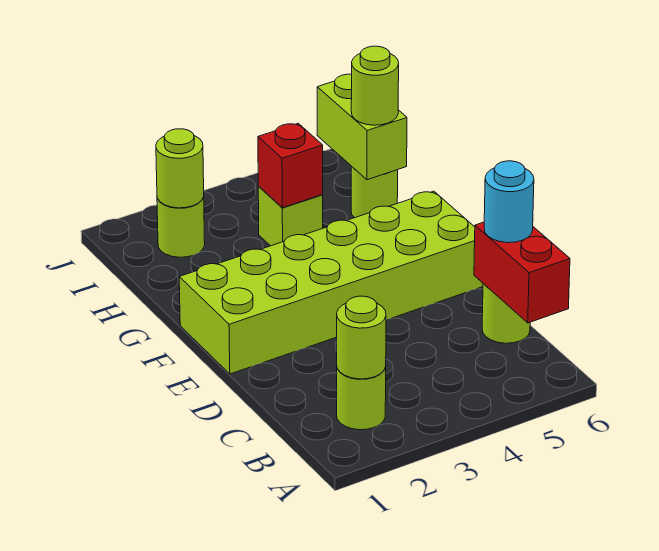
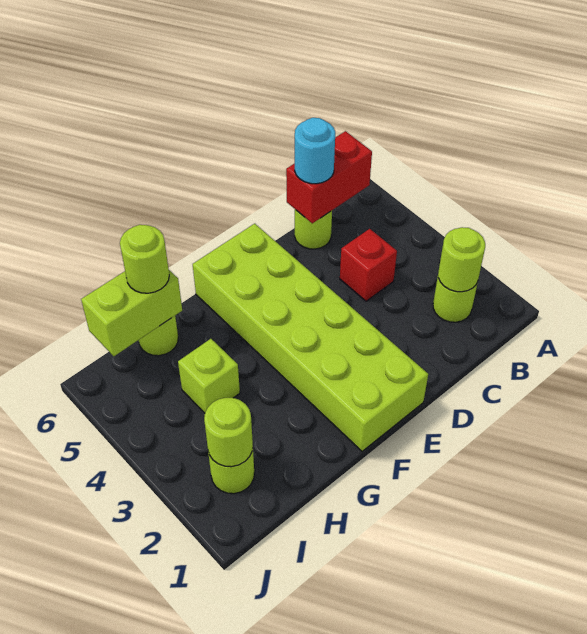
red brick H4 level 2 -> red brick C4 level 1

